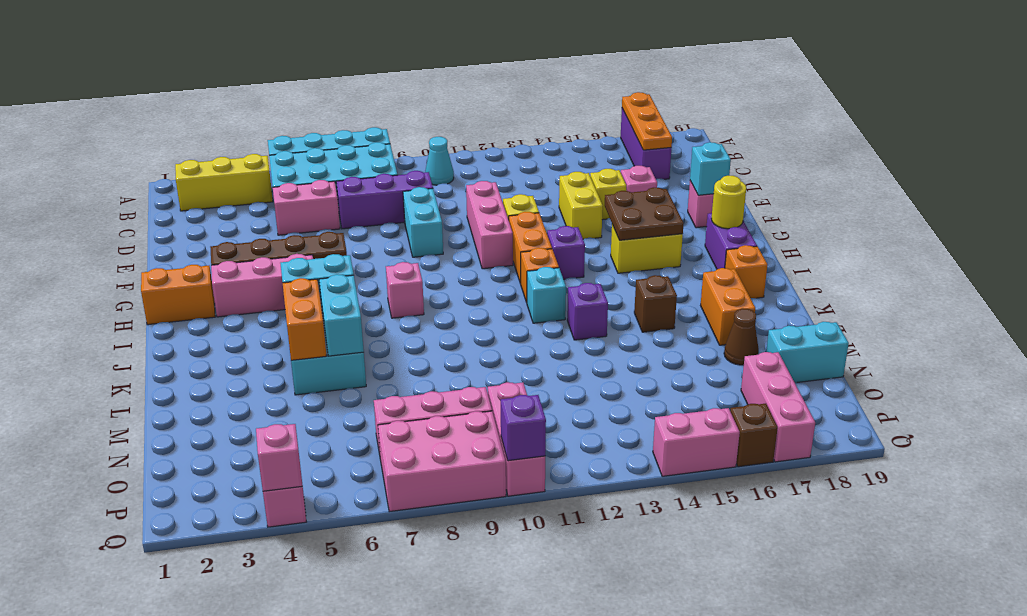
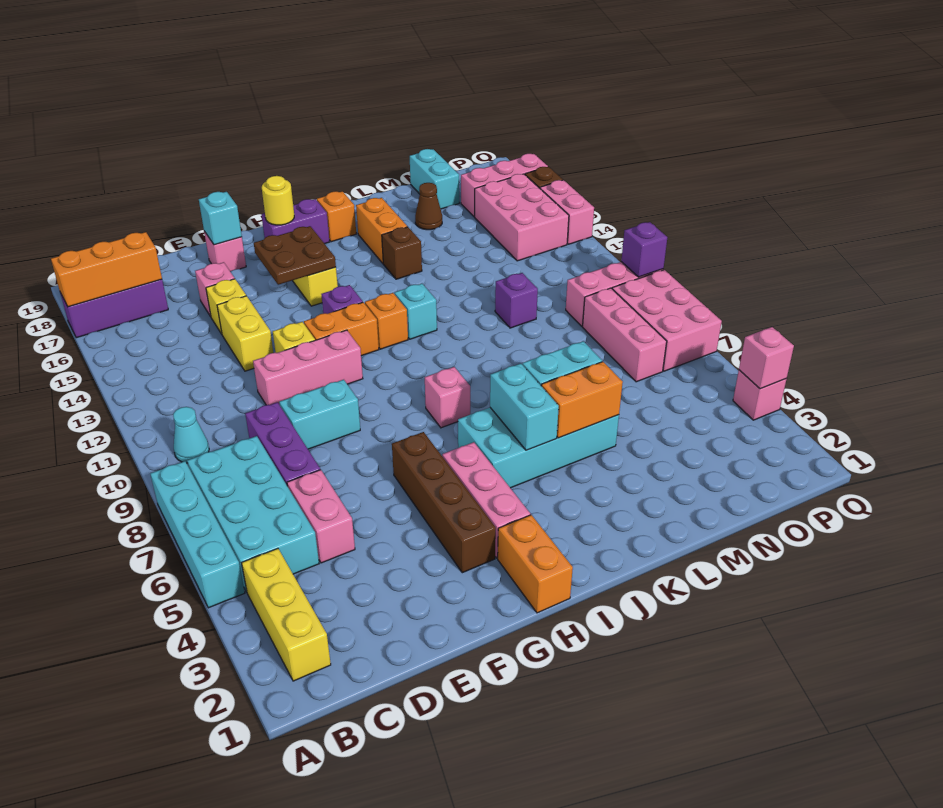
orange plate A17:C17 level 2 -> orange brick A17:C17 level 2
yellow brick E14:F14 level 1 -> yellow brick E13:E14 level 1
purple brick K13 level 1 -> purple brick M11 level 1
orange brick K17:L17 level 1 -> orange brick K16:K17 level 1
none -> pink brick O14:P16 level 1

